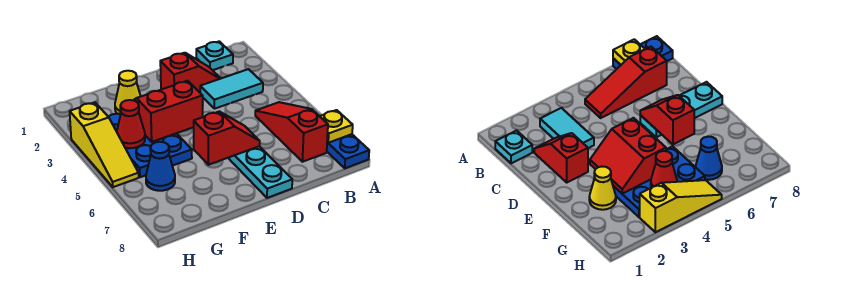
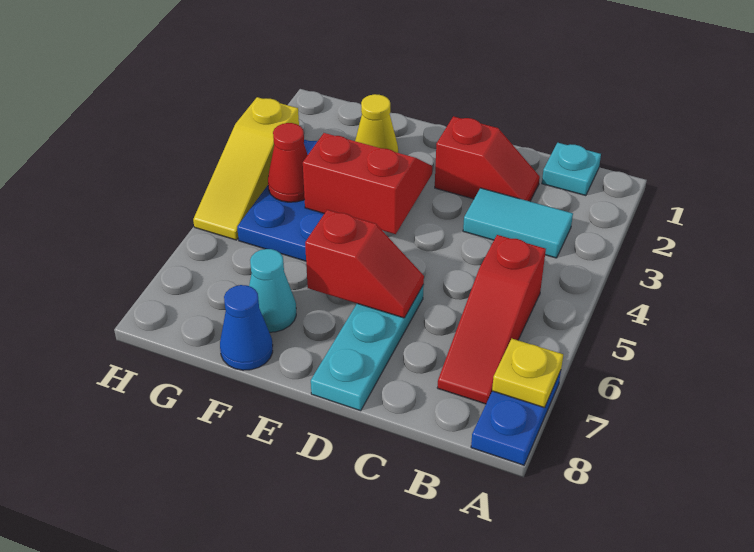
red slope B5:B7 level 1 top 7 -> red slope B5:B7 level 1 top 5
none -> cyan cone F7 level 1
blue cone G6 level 1 -> blue cone F8 level 1

